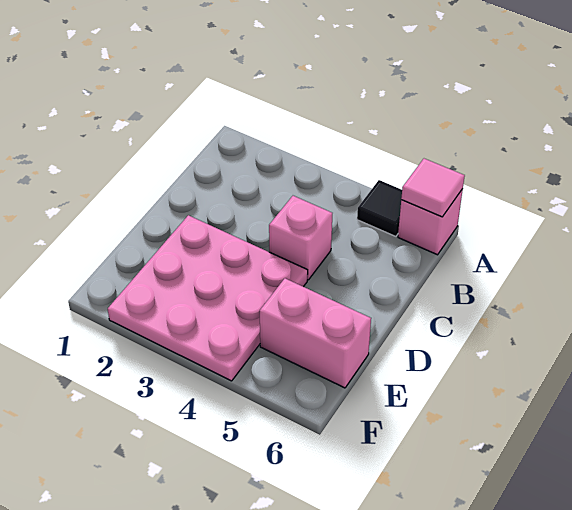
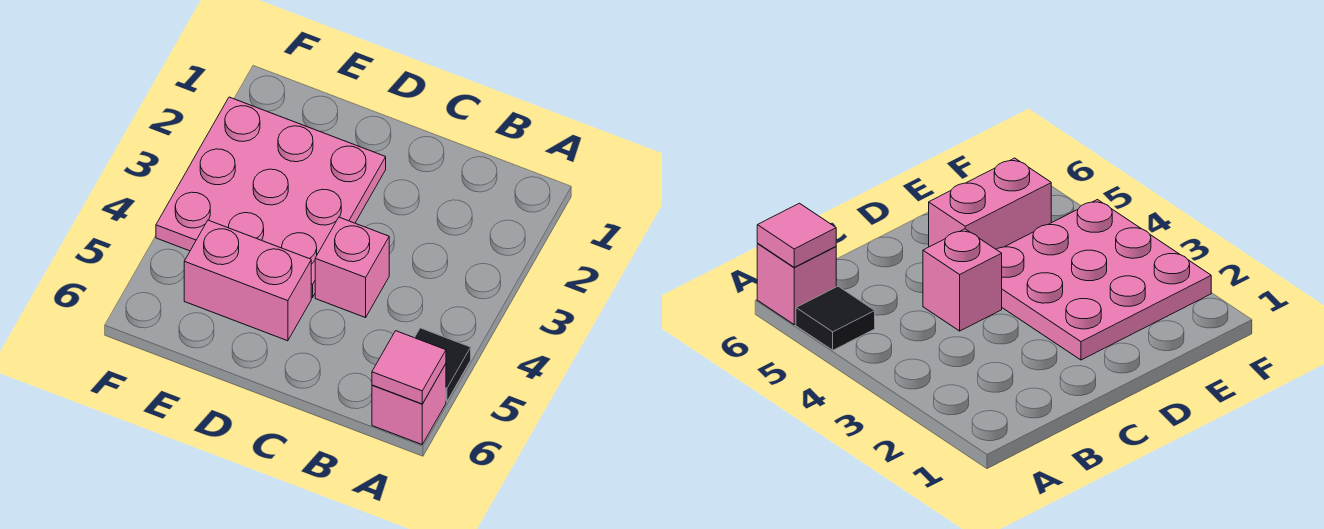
pink brick E5:E6 level 1 -> pink brick D5:E5 level 1

